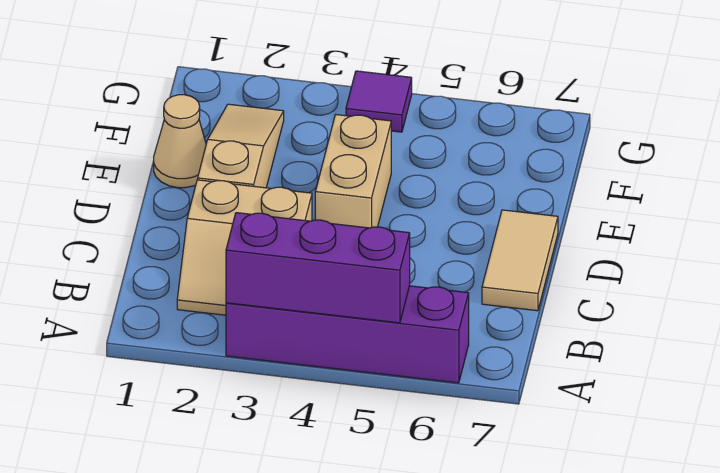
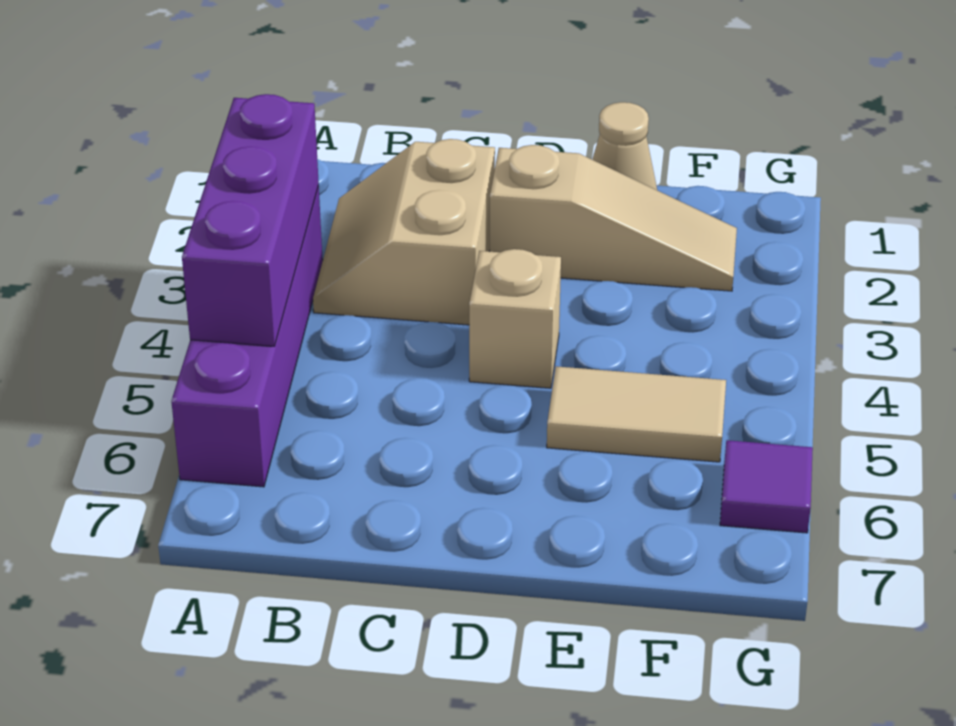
tan tile C7:D7 level 1 -> tan tile E5:F5 level 1
tan brick D4:E4 level 1 -> tan brick D4 level 1
purple tile G4 level 1 -> purple tile G6 level 1

